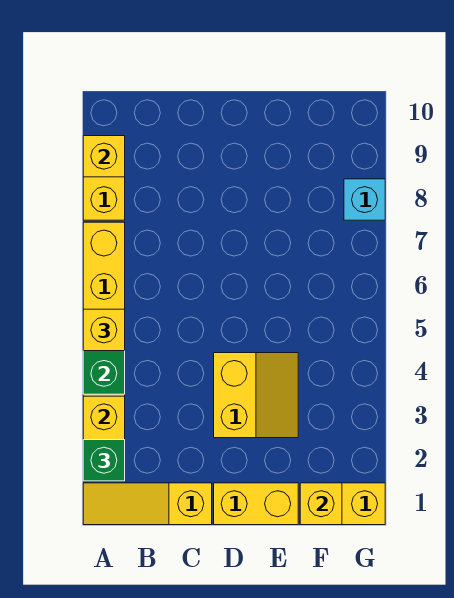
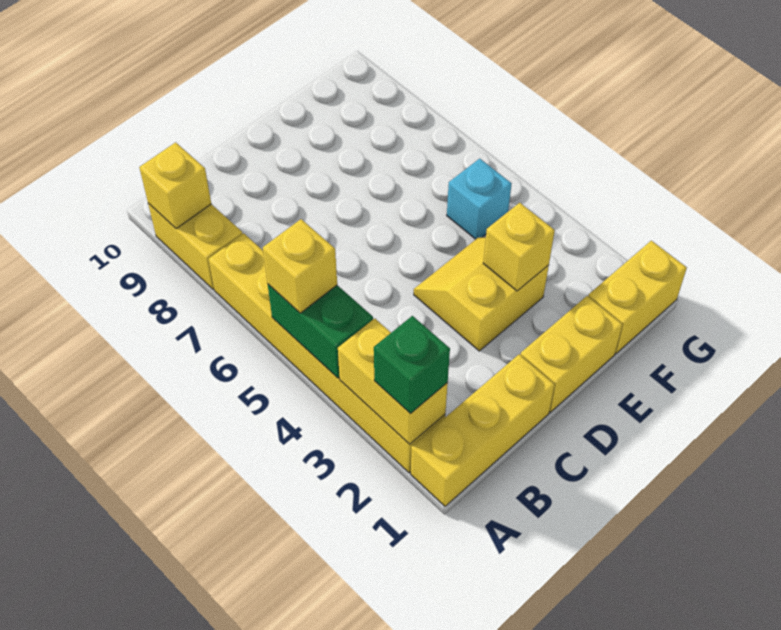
yellow slope A1:C1 level 1 top C -> yellow brick A1:C1 level 1
yellow slope D3:E4 level 1 top D -> yellow slope D3:E4 level 1 top 3
yellow brick F1 level 2 -> yellow brick E3 level 2
cyan brick G8 level 1 -> cyan brick F5 level 1

